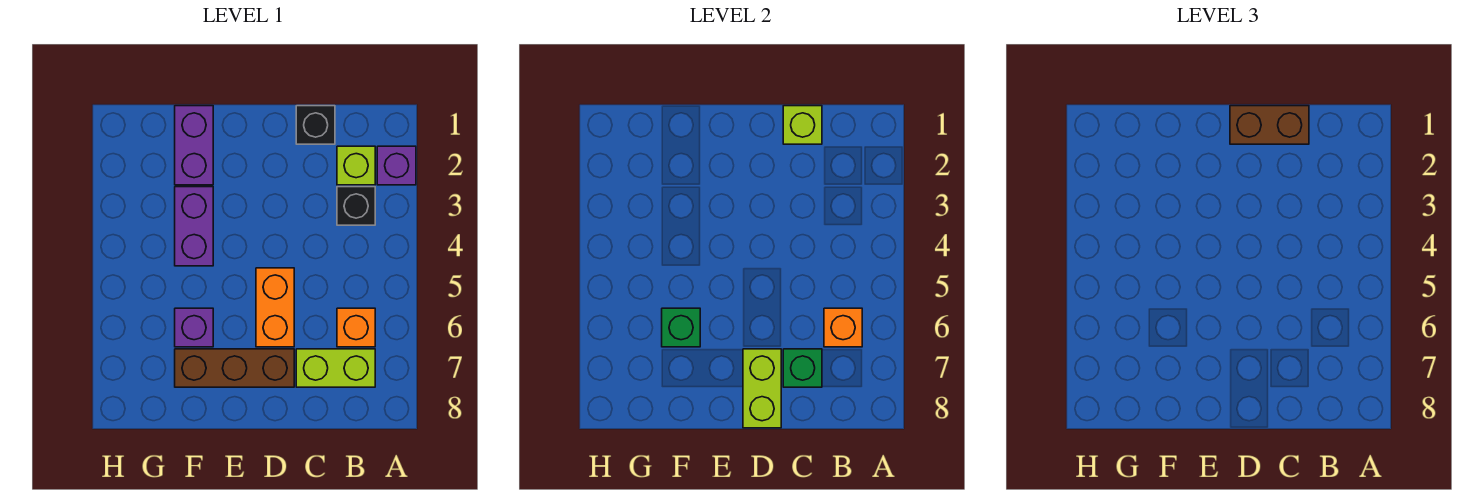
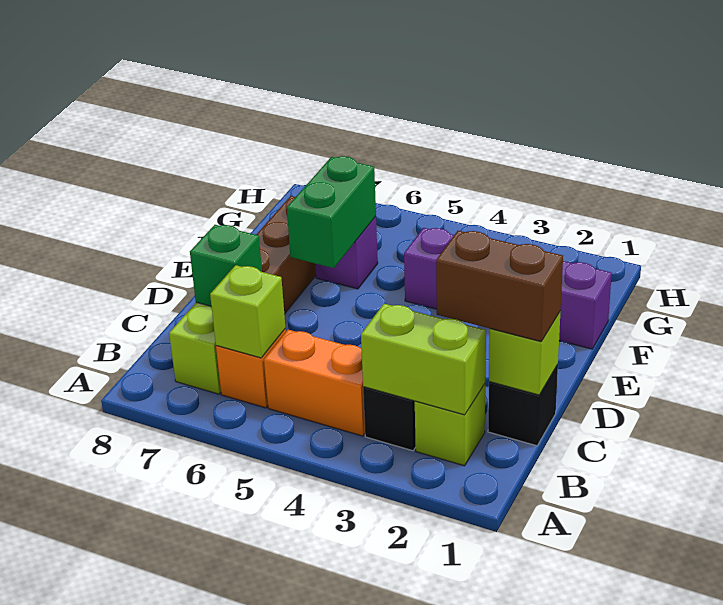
purple brick A2 level 1 -> none
orange brick B6 level 2 -> lime brick B6 level 2
brown brick C1:D1 level 3 -> brown brick C1:C2 level 3
orange brick D5:D6 level 1 -> orange brick B4:B5 level 1
lime brick D7:D8 level 2 -> lime brick B2:B3 level 2
green brick F6 level 2 -> green brick E6:F6 level 2

